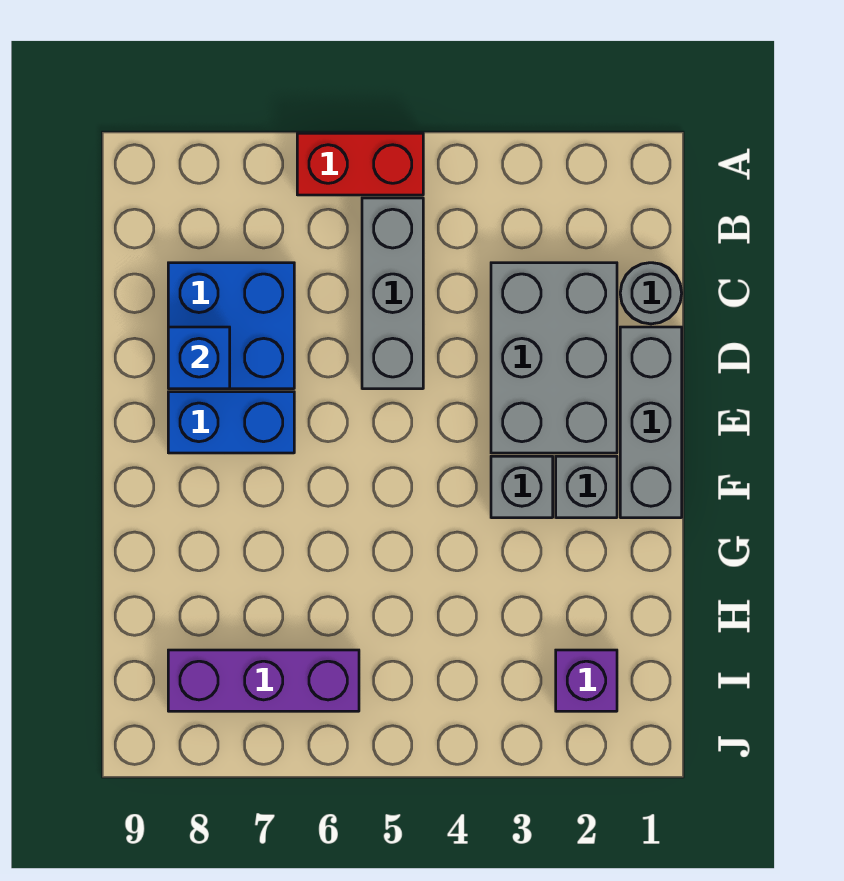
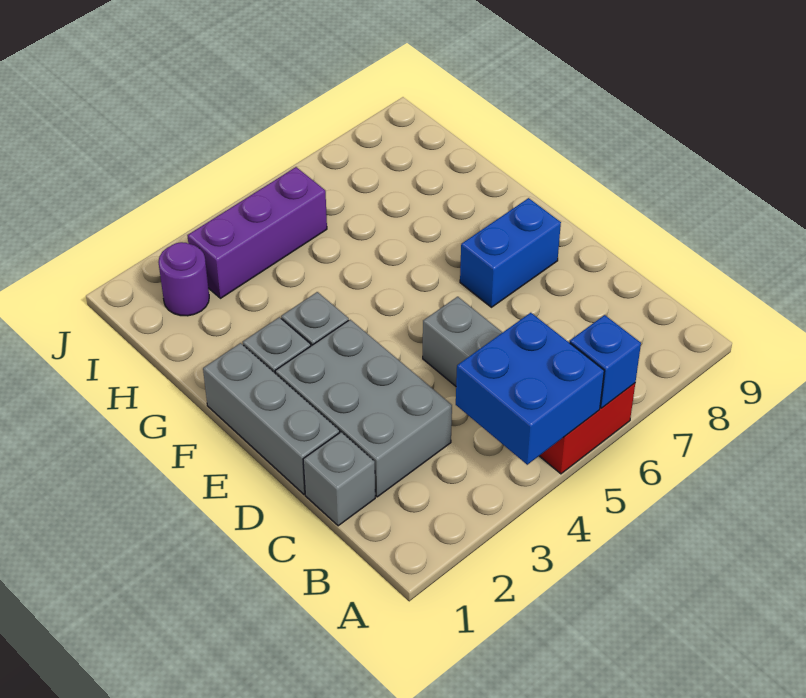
grey round brick C1 level 1 -> grey brick C1 level 1
blue brick C7:D8 level 1 -> blue brick A4:B5 level 2
blue brick D8 level 2 -> blue brick A6 level 2
purple brick I2 level 1 -> purple round brick I2 level 1
purple brick I6:I8 level 1 -> purple brick I3:I5 level 1

